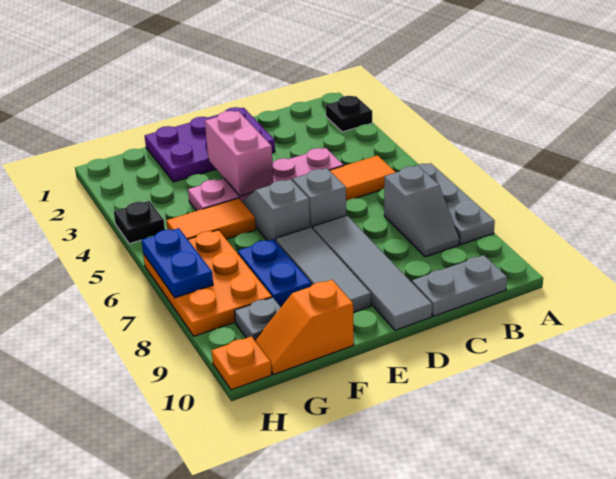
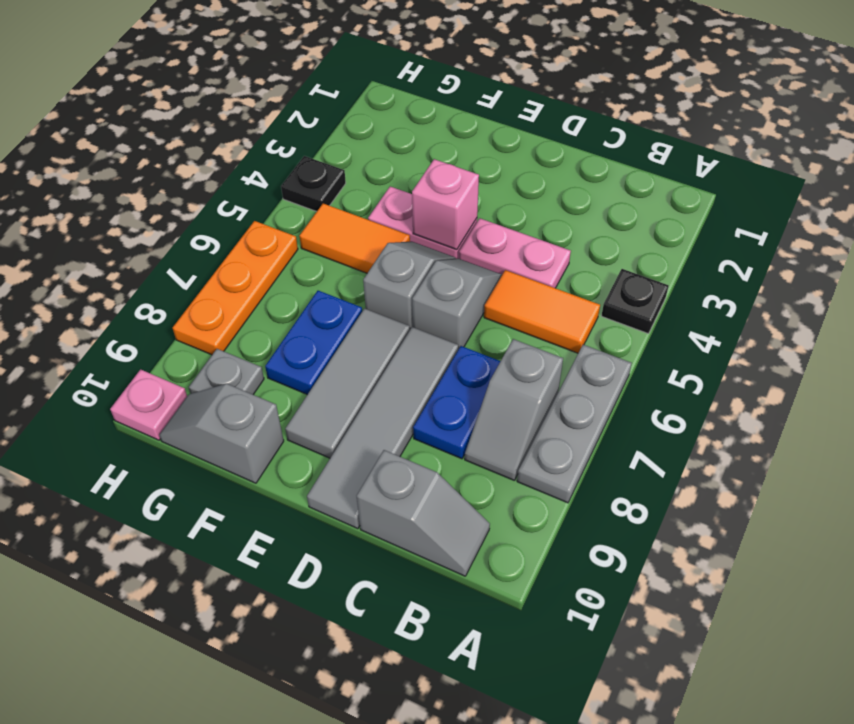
black plate A2 level 1 -> black plate A4 level 1
grey plate B10:C10 level 1 -> grey slope B10:C10 level 1 top C
purple plate D1:F2 level 1 -> none
pink brick E3:E4 level 2 -> pink brick E4 level 2
orange slope F10:G10 level 1 top F -> grey slope F10:G10 level 1 top F
orange plate G6:H8 level 1 -> orange plate H6:H8 level 1
blue plate H6:H7 level 2 -> blue plate C7:C8 level 1
orange plate H10 level 1 -> pink plate H10 level 1

